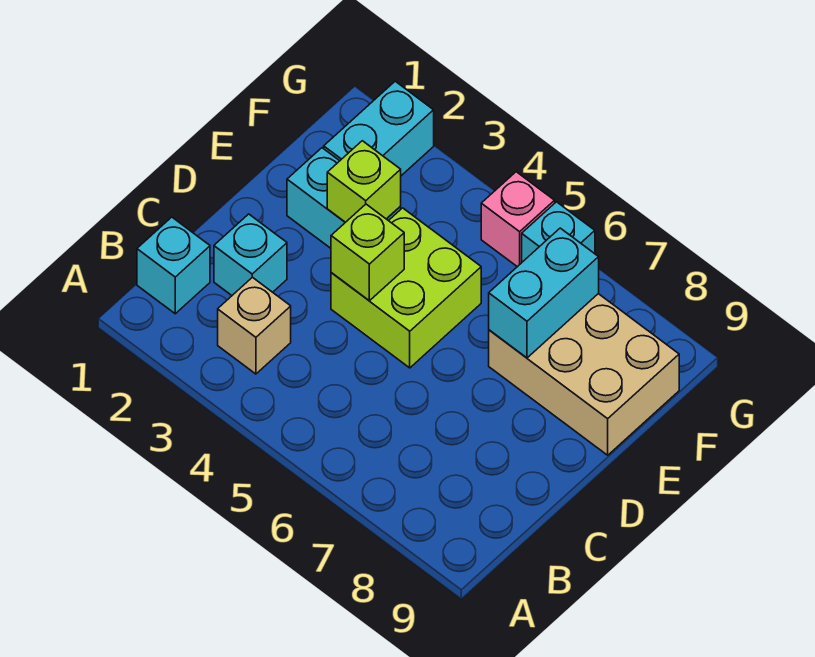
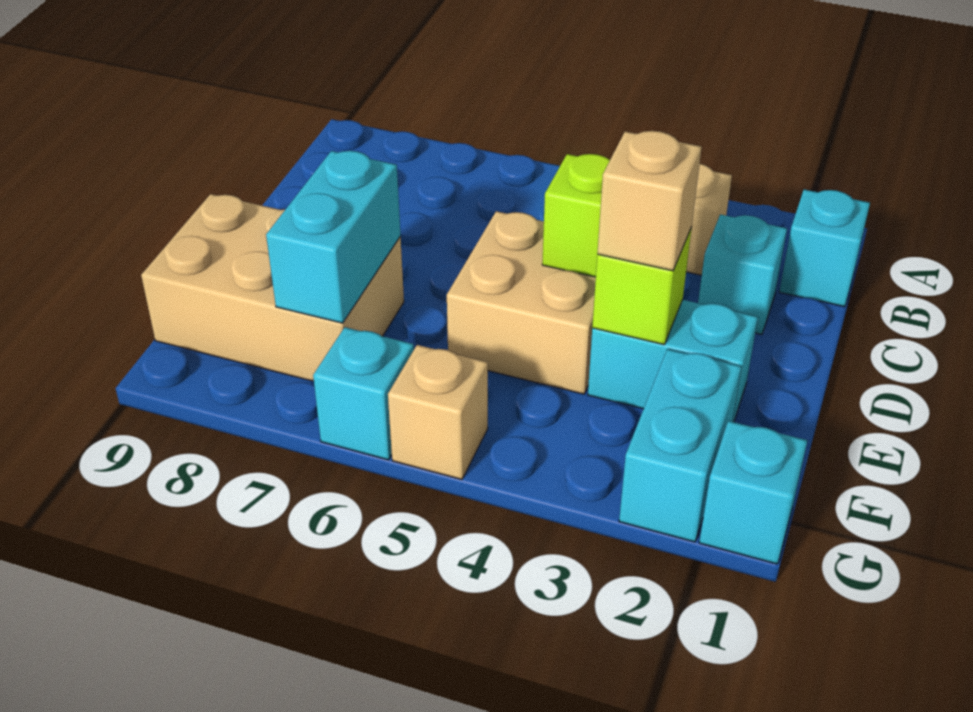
lime brick D4:E5 level 1 -> tan brick D4:E5 level 1
none -> tan brick E3 level 3
none -> cyan brick G1 level 1
pink brick G5 level 1 -> tan brick G5 level 1

